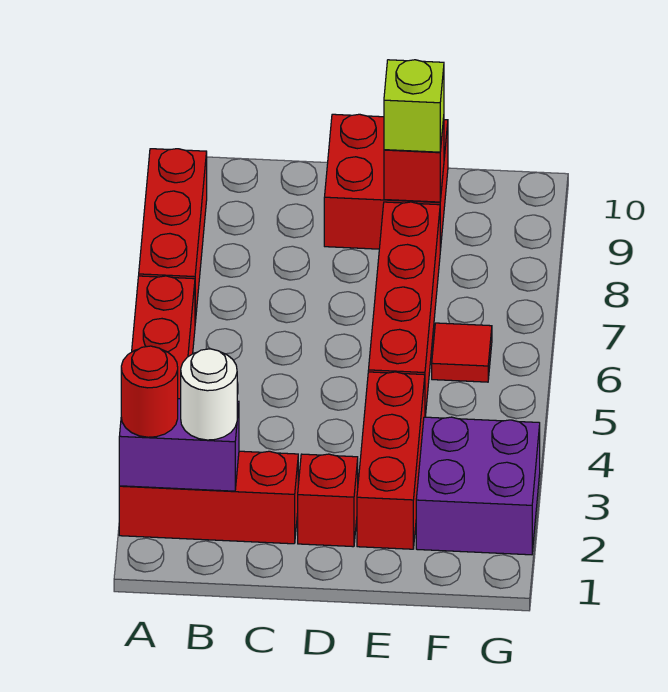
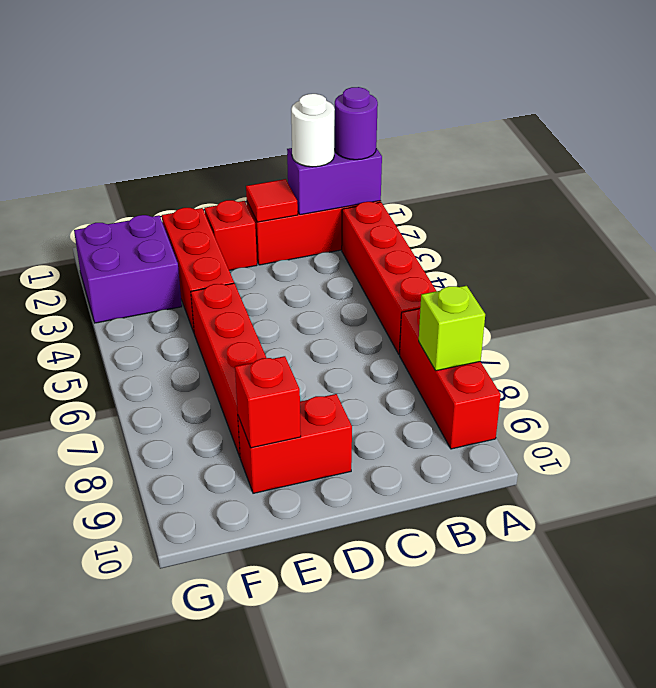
red round brick A2 level 3 -> purple round brick A2 level 3
red brick D9:E10 level 1 -> red brick D9:E9 level 1
lime brick E9 level 3 -> lime brick A8 level 2
red tile F6 level 1 -> red tile C2 level 2

